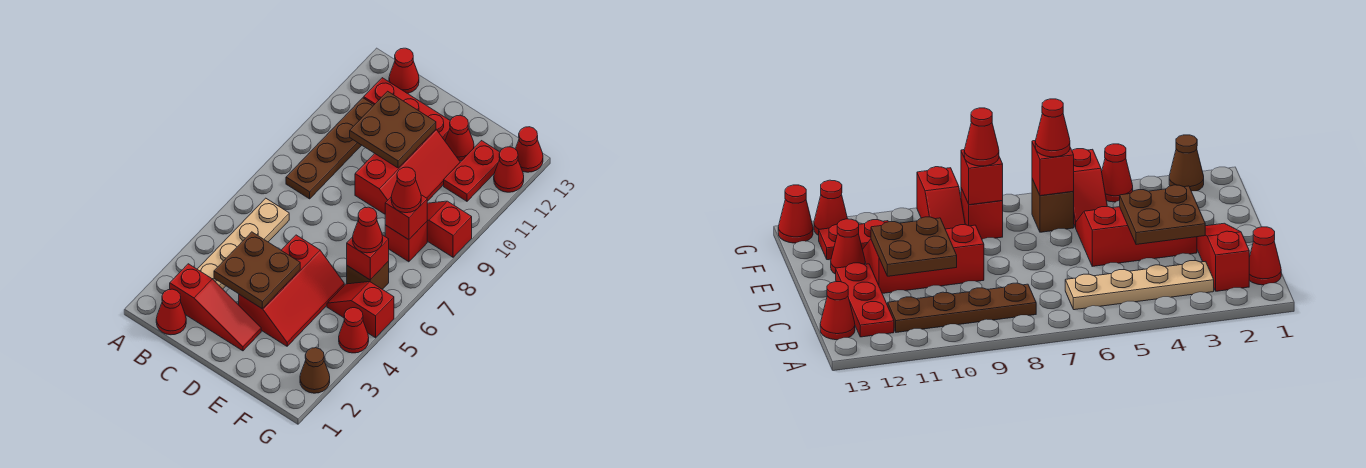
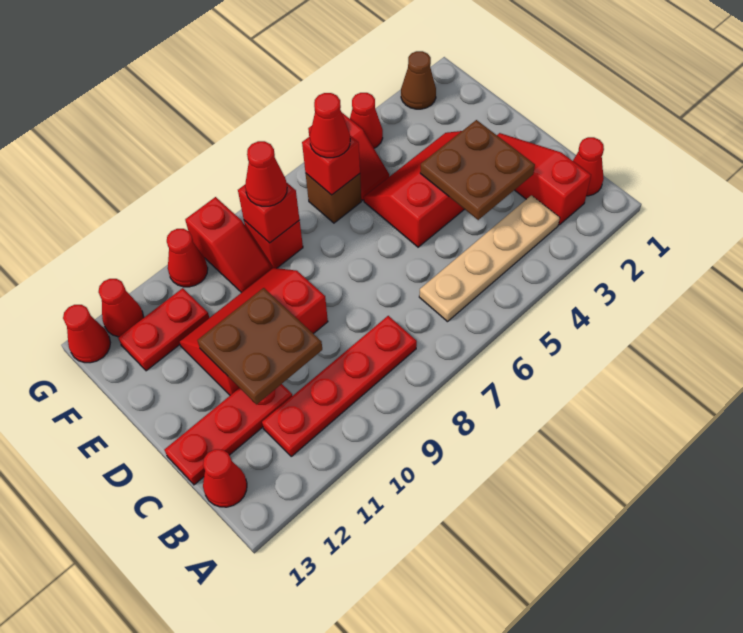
brown plate B8:B11 level 1 -> red plate B8:B11 level 1
red plate B12:D12 level 1 -> red plate C11:C13 level 1
red cone E12 level 1 -> red cone G10 level 1

